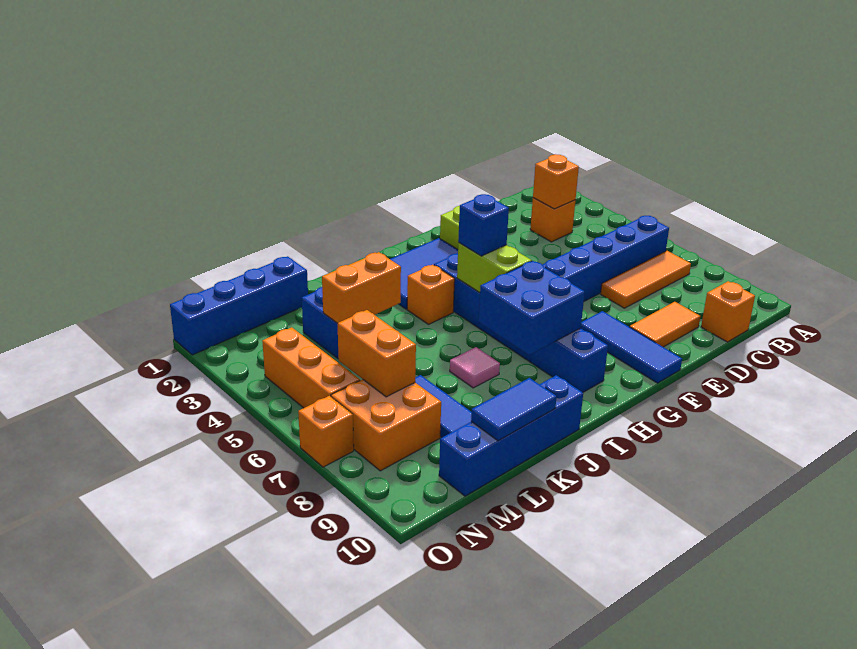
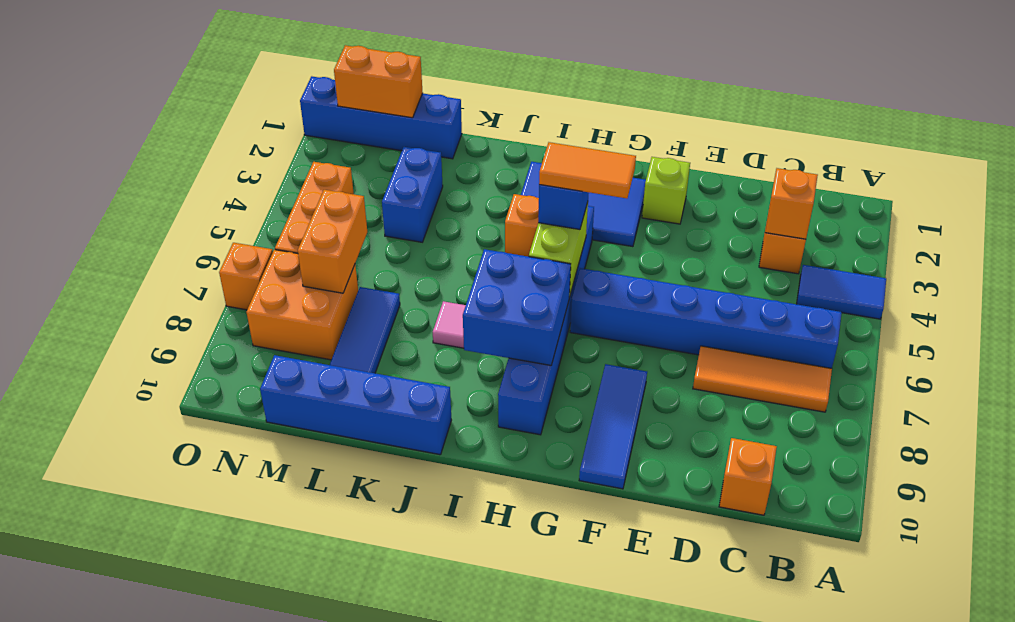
orange tile D9:E9 level 1 -> orange tile G5:H5 level 4
orange brick K4:L4 level 2 -> orange brick M1:N1 level 2
blue tile K10:L10 level 2 -> blue tile A4:B4 level 1

